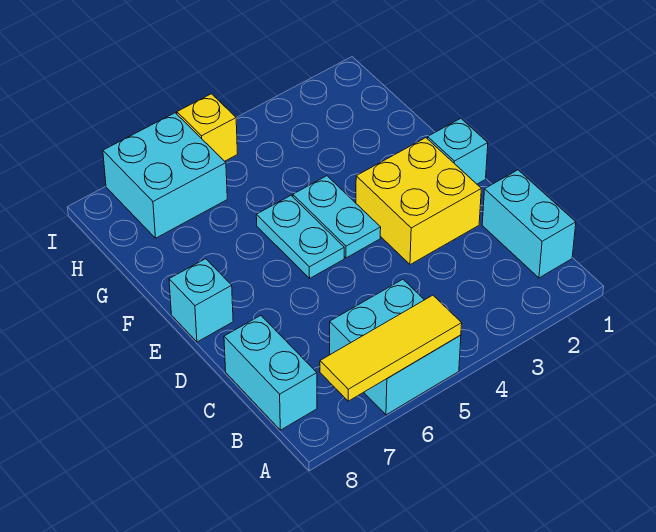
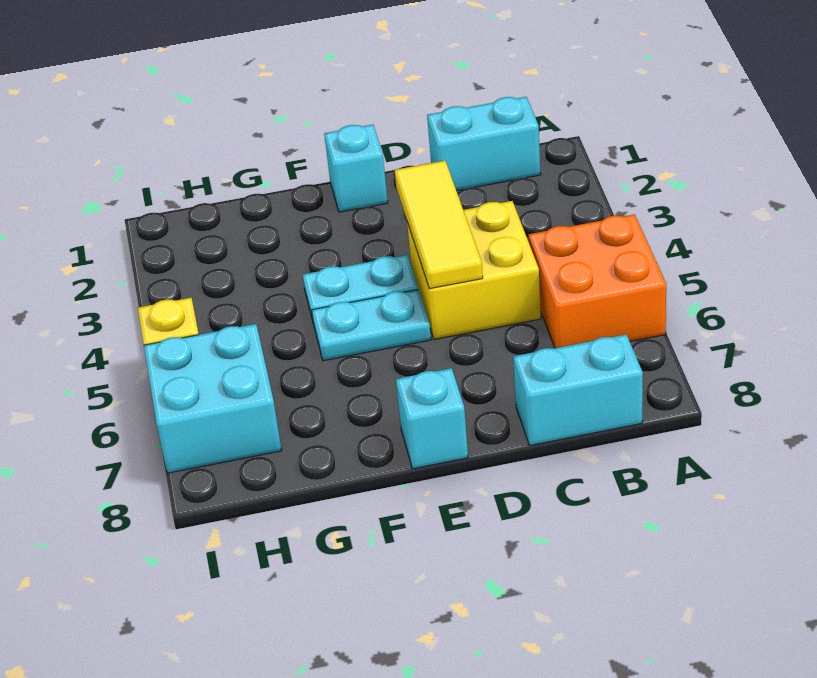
cyan brick A5:B6 level 1 -> orange brick A5:B6 level 1
yellow tile A5:A7 level 2 -> yellow tile D3:D5 level 2
yellow brick D2:E3 level 1 -> yellow brick C4:D5 level 1

